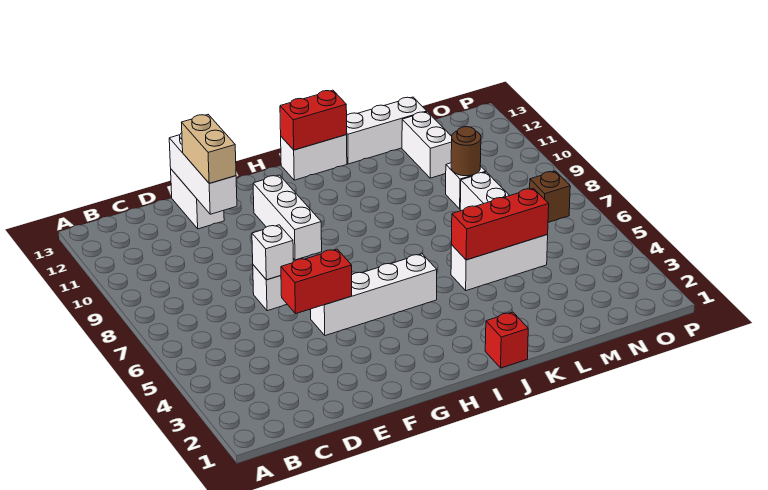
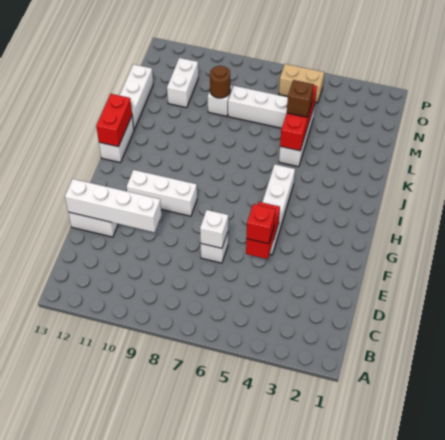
white brick E11:E13 level 2 -> white brick E10:E13 level 2
tan brick E11:E12 level 3 -> tan brick O5:O6 level 1
red brick J1 level 1 -> red brick E5 level 3
white brick M11:M12 level 1 -> white brick M11:N11 level 1
brown brick O7 level 1 -> brown brick L5 level 3

